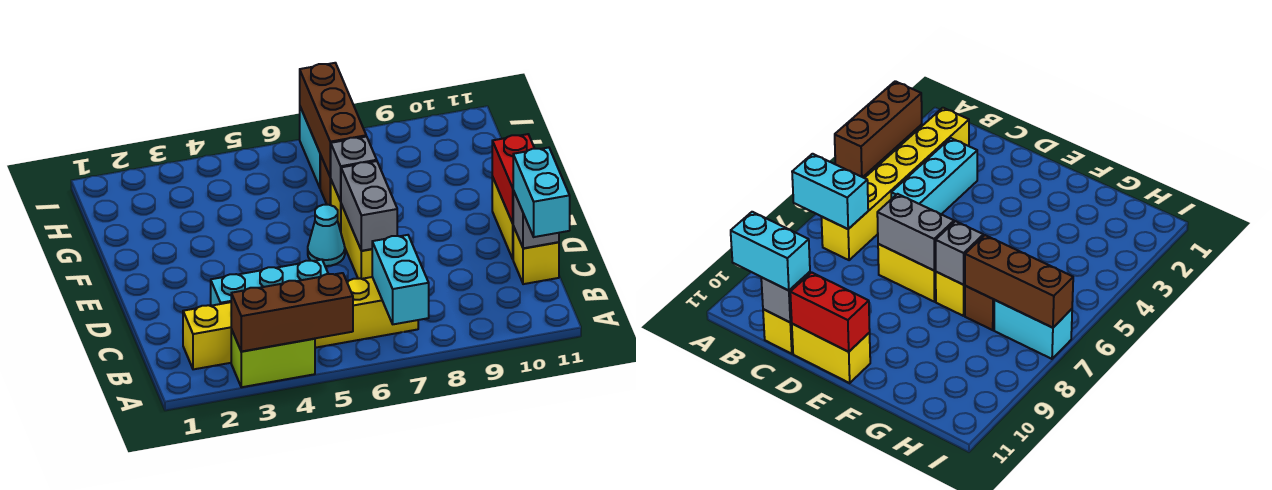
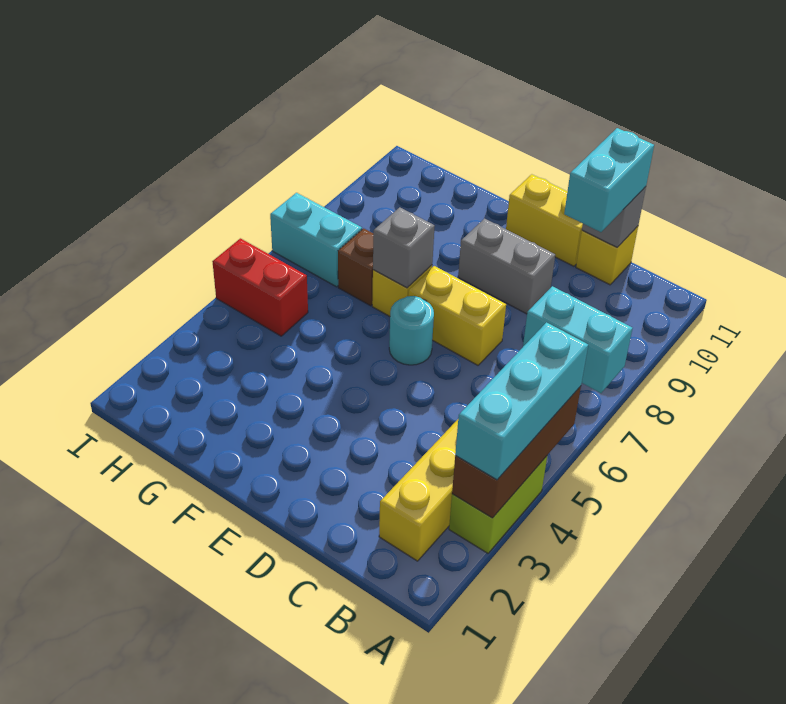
cyan brick B11:C11 level 3 -> cyan brick C10:C11 level 3
cyan brick C3:C5 level 1 -> cyan brick A3:A5 level 3
grey brick D7:E7 level 2 -> grey brick D9:E9 level 1
red brick D11:E11 level 2 -> red brick H5:I5 level 1
cyan cone E6 level 1 -> cyan round brick E6 level 1
brown brick G7:I7 level 2 -> none

